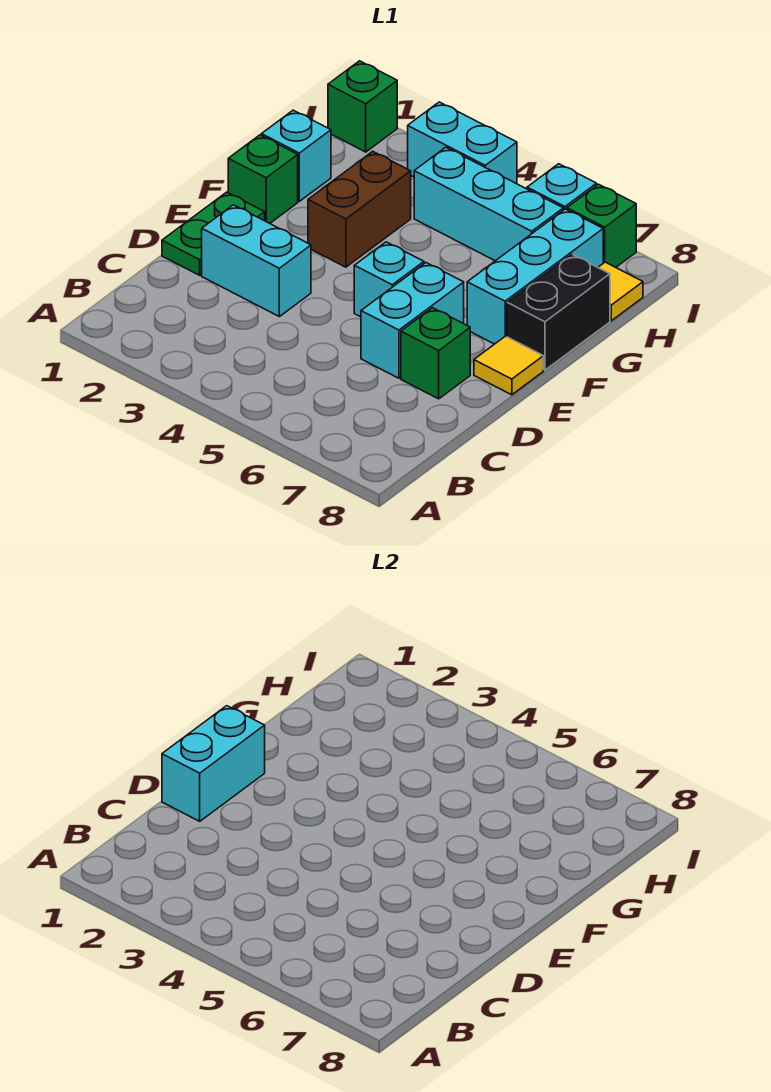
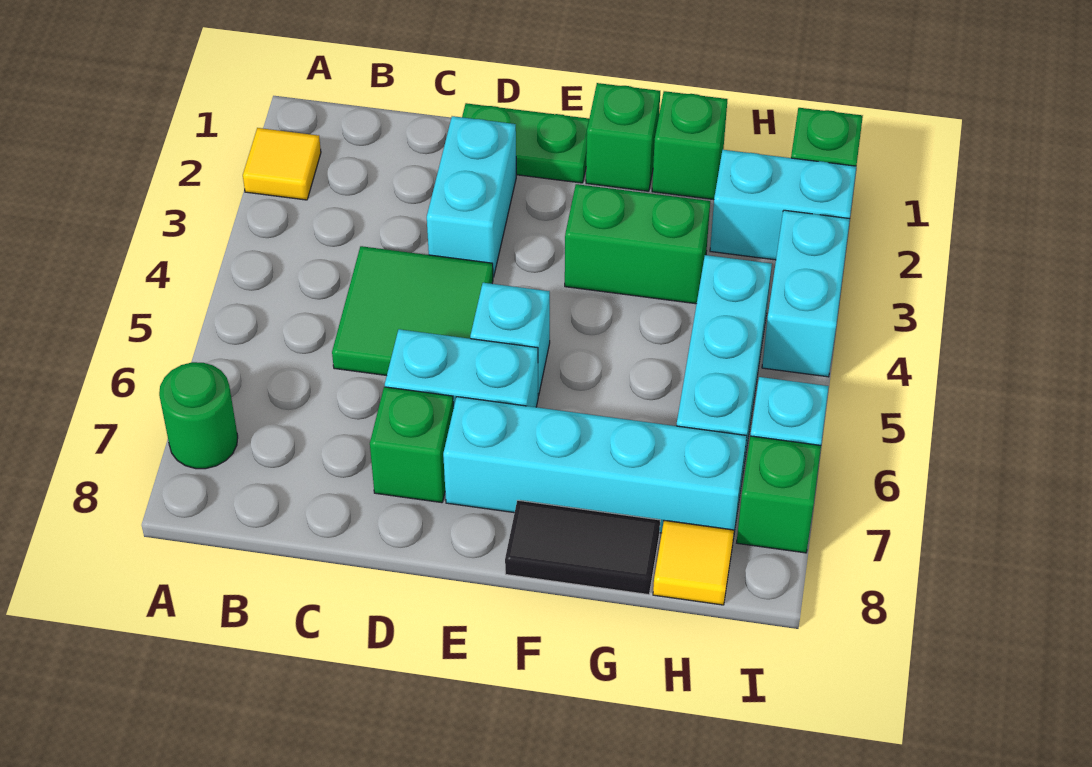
none -> green round brick A7 level 1
none -> green tile C4:D5 level 1
cyan brick D1:E1 level 2 -> cyan brick H2:I2 level 1
yellow tile E8 level 1 -> yellow tile A2 level 1
brown brick F3:G3 level 1 -> green brick F3:G3 level 1
cyan brick F7:H7 level 1 -> cyan brick E7:H7 level 1
black brick F8:G8 level 1 -> black tile F8:G8 level 1
cyan brick G1 level 1 -> green brick G1 level 1

